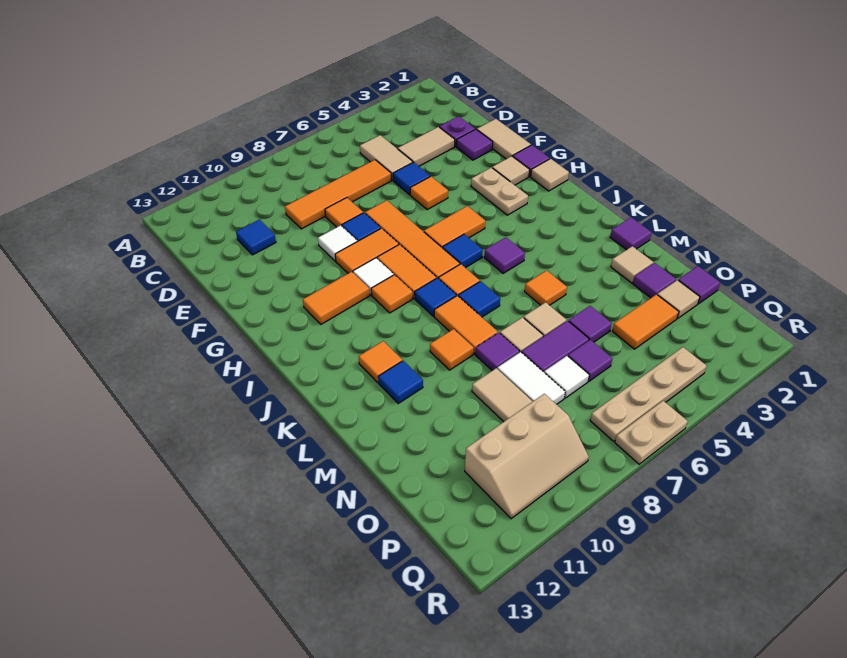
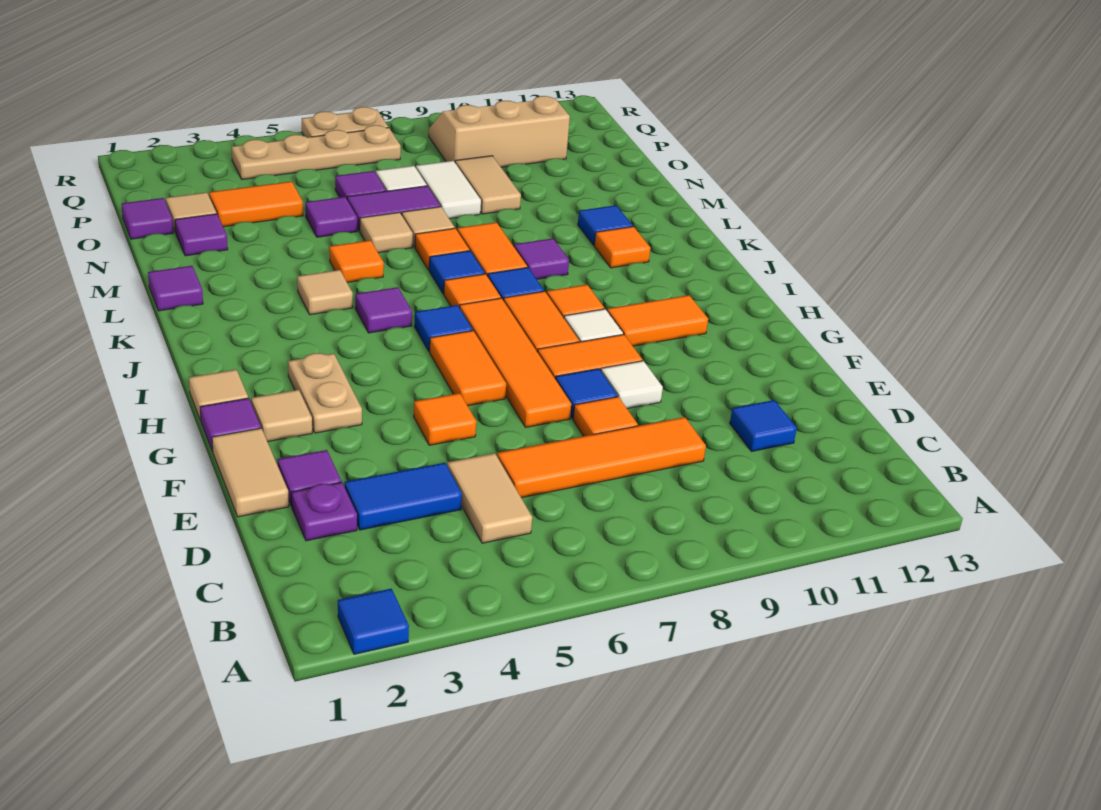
tan tile D3:D4 level 1 -> blue tile D3:D4 level 1
blue tile E5 level 1 -> blue tile A2 level 1
orange tile H5:H6 level 1 -> orange tile G6:H6 level 1
orange tile L9 level 1 -> orange tile L7 level 1
tan tile M2 level 1 -> tan tile K4 level 1
purple tile M8 level 1 -> purple tile K9 level 1

